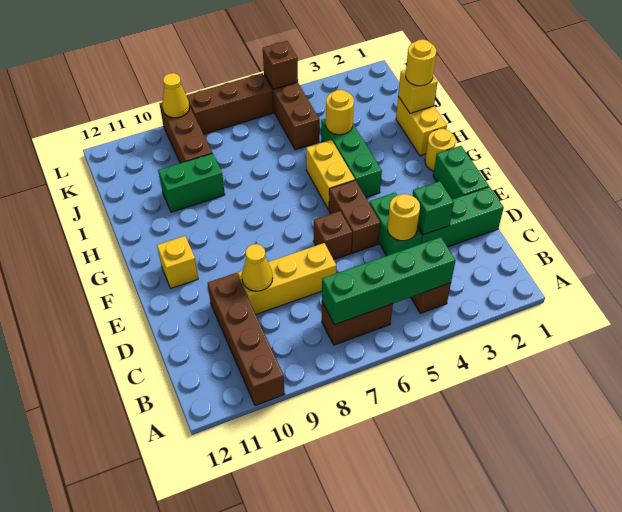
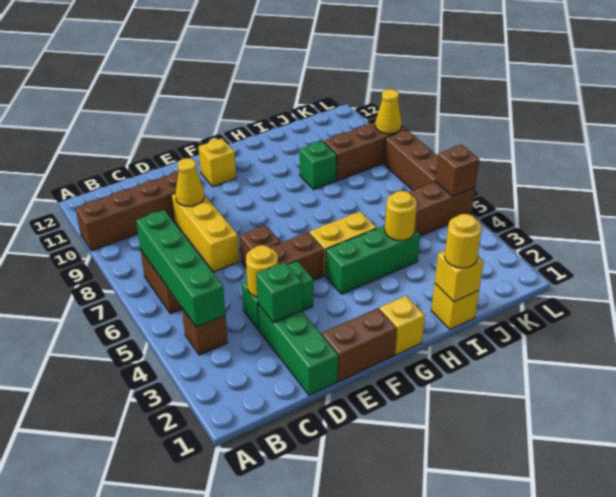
green brick E1:F1 level 1 -> brown brick E1:F1 level 1
yellow round brick G1 level 1 -> yellow brick G1 level 1
yellow brick H1:I1 level 1 -> yellow brick I1 level 1
green brick I9:I10 level 1 -> green brick I9 level 1

